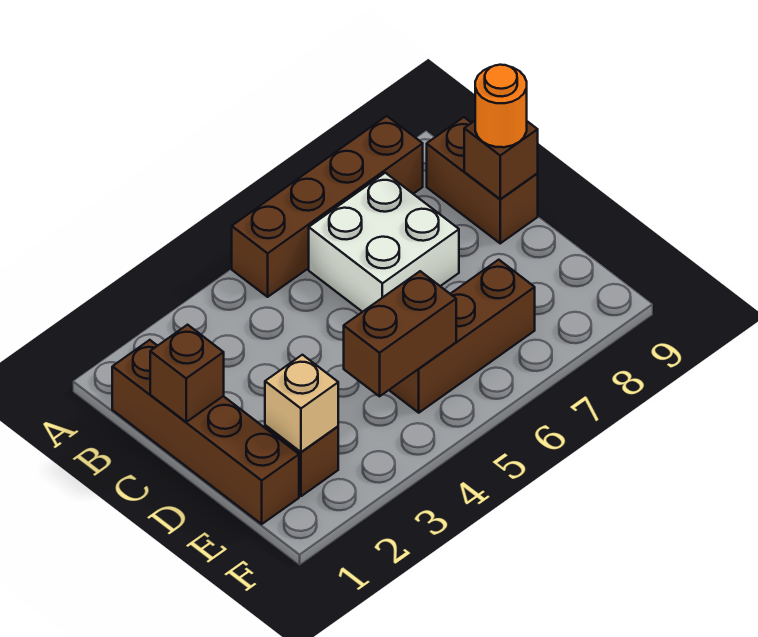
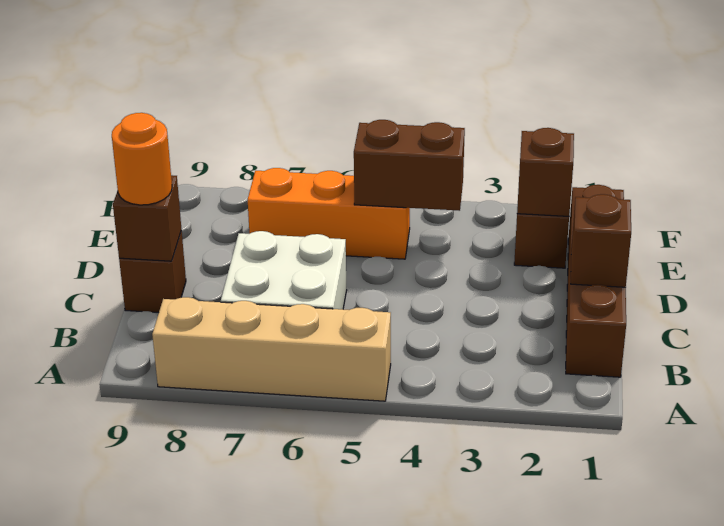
brown brick A5:A8 level 1 -> tan brick A5:A8 level 1
brown brick B9:C9 level 1 -> brown brick C9 level 1
tan brick E2 level 2 -> brown brick E2 level 2
brown brick E5:E7 level 1 -> orange brick E5:E7 level 1

